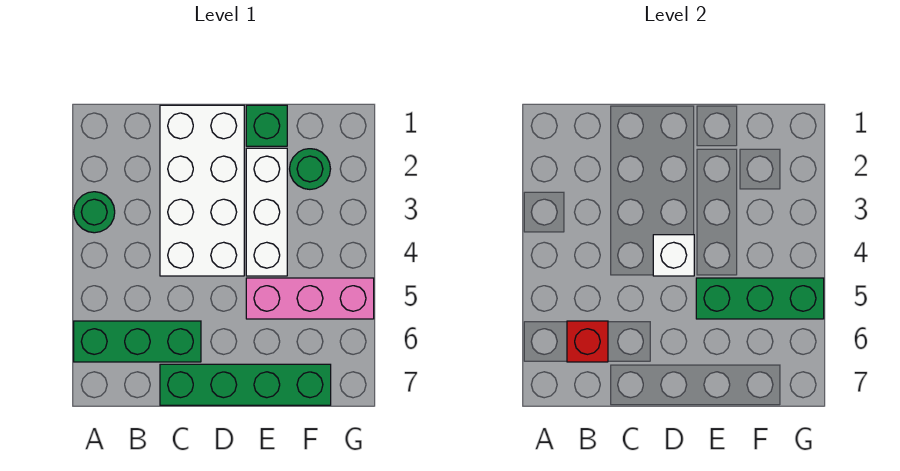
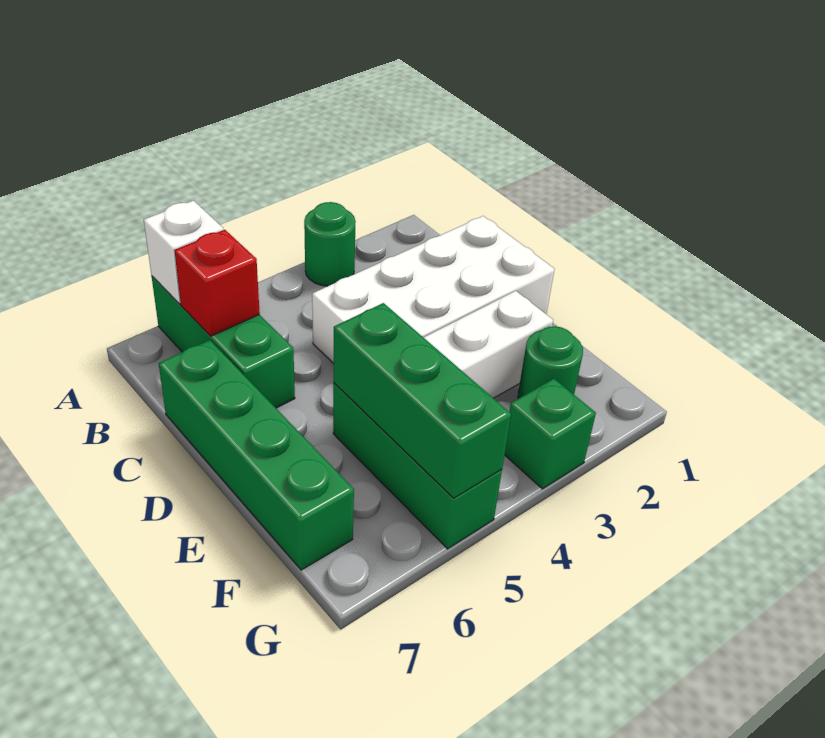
white brick D4 level 2 -> white brick A6 level 2
green brick E1 level 1 -> green brick G3 level 1
pink brick E5:G5 level 1 -> green brick E5:G5 level 1

